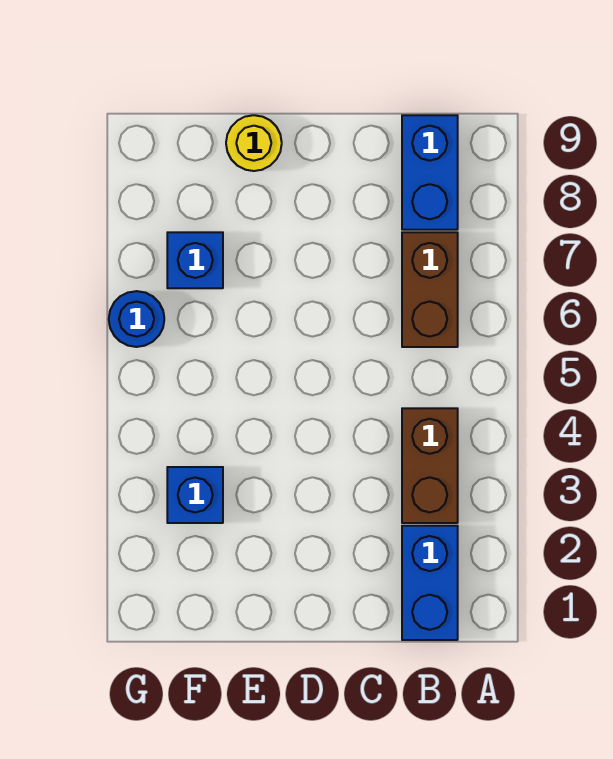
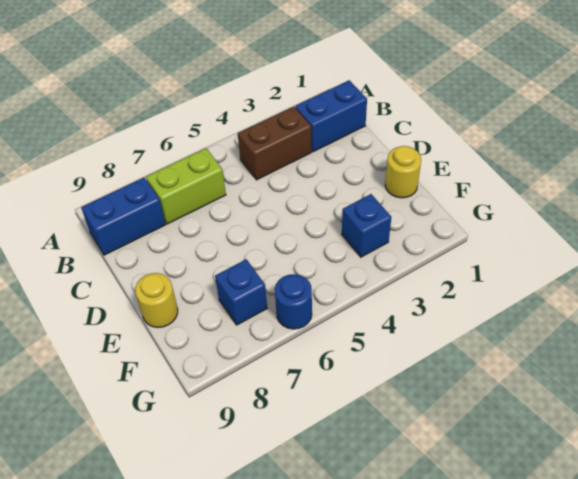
brown brick B6:B7 level 1 -> lime brick B6:B7 level 1
none -> yellow round brick E1 level 1

